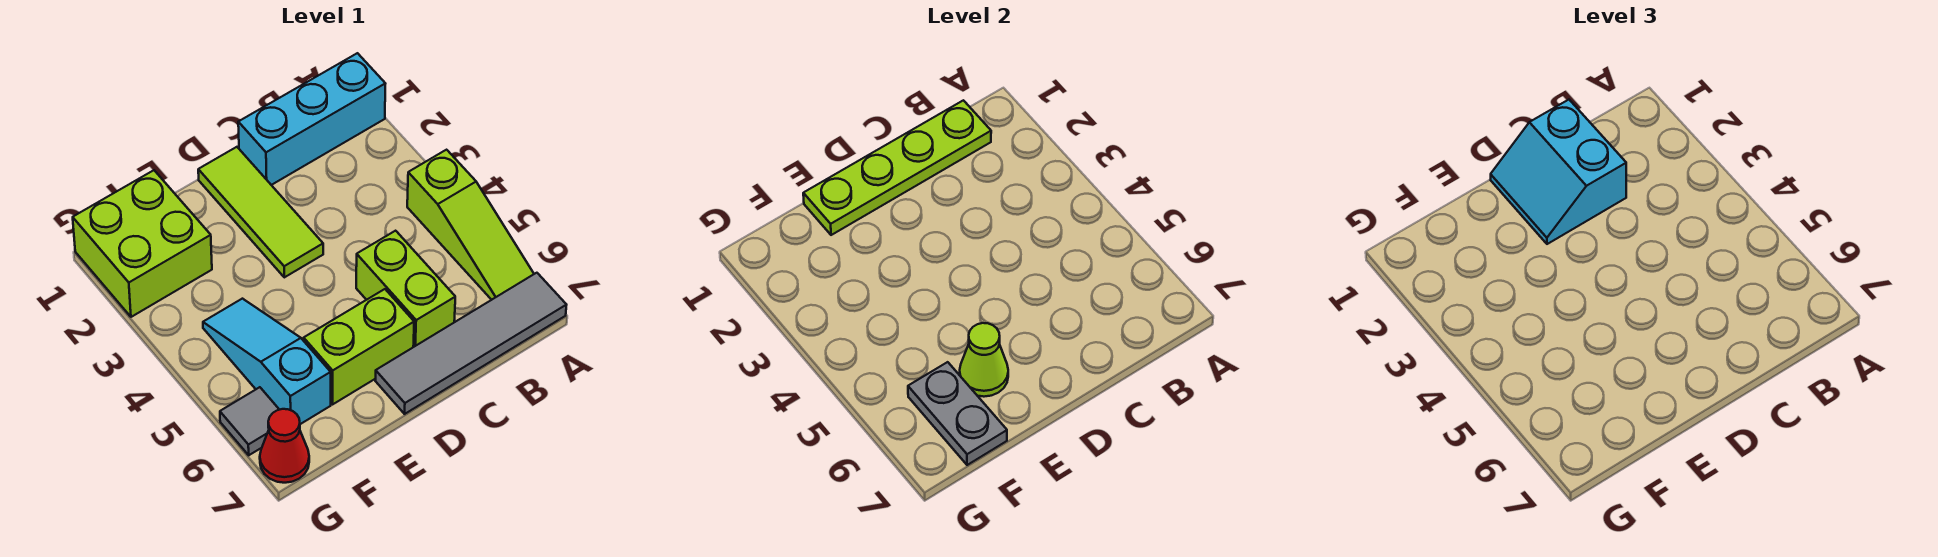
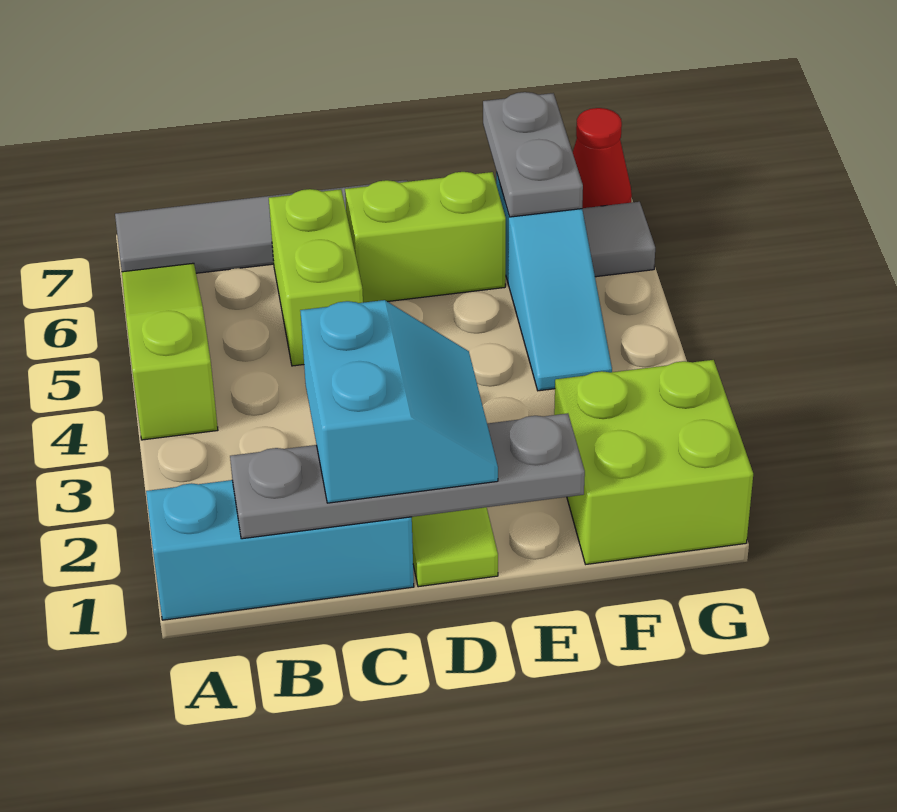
lime plate B1:E1 level 2 -> grey plate B1:E1 level 2
lime cone E6 level 2 -> none

